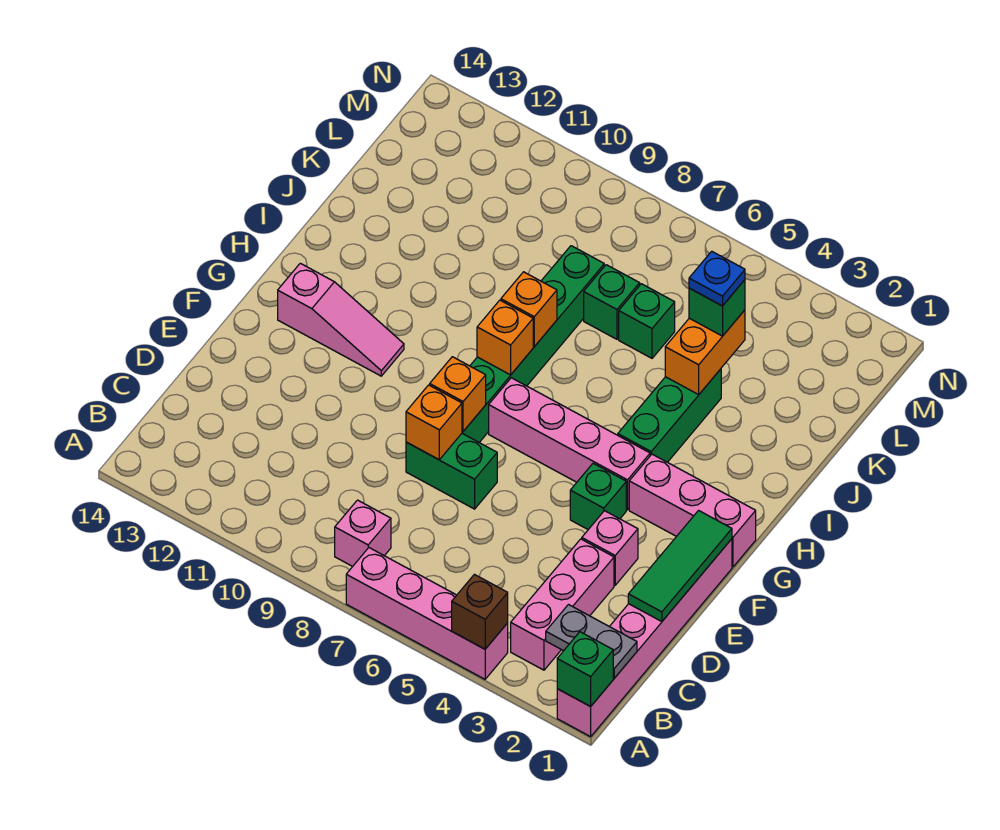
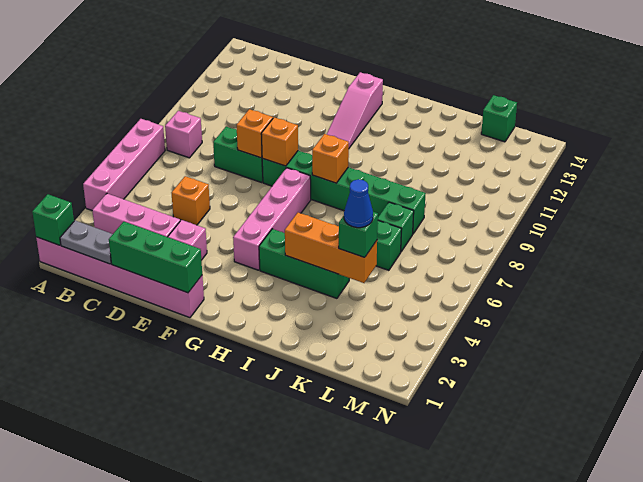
brown brick A4 level 2 -> none
grey plate B1:B2 level 2 -> grey plate B1:C1 level 2
green tile D1:F1 level 2 -> green brick D1:F1 level 2
green brick E7:E8 level 1 -> green brick D8:E8 level 1
green brick F4 level 1 -> green brick L14 level 1
pink brick G1:G3 level 1 -> none
orange brick I8 level 2 -> orange brick D5 level 1
orange brick J4:K4 level 2 -> orange brick I4:K4 level 2
blue plate K4 level 4 -> blue cone K4 level 4

